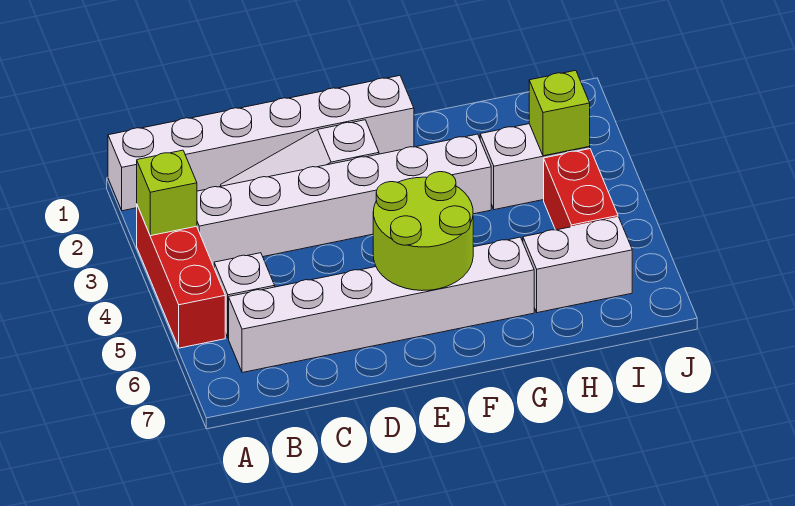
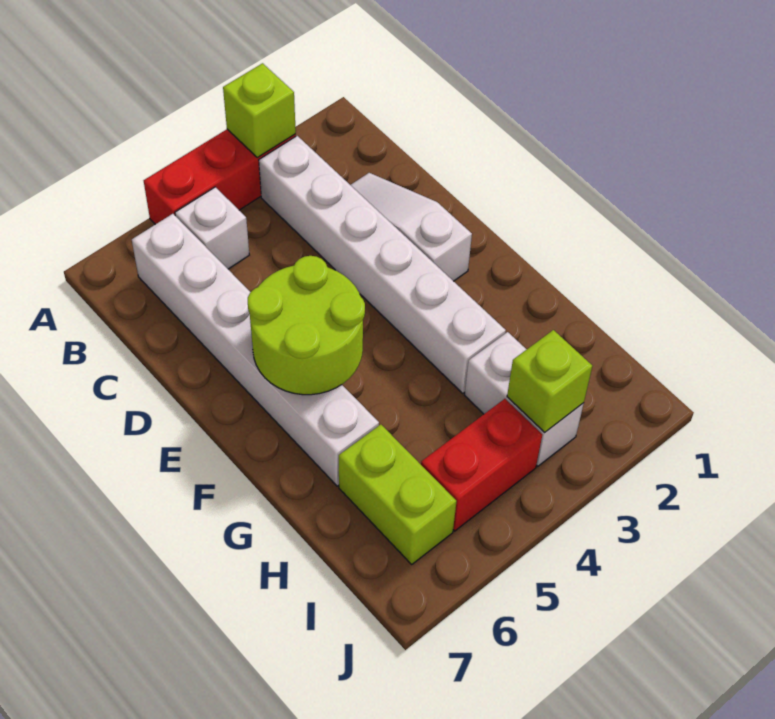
white brick A1:F1 level 1 -> none
white brick H6:I6 level 1 -> lime brick H6:I6 level 1

